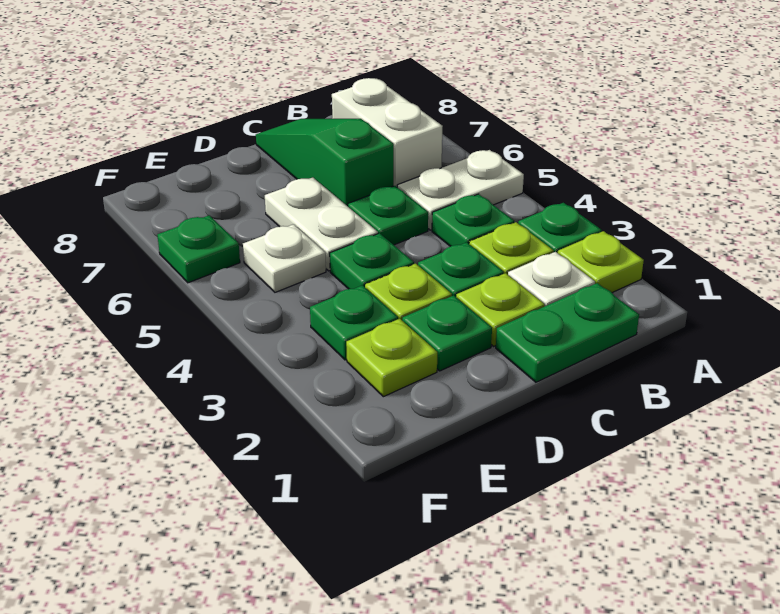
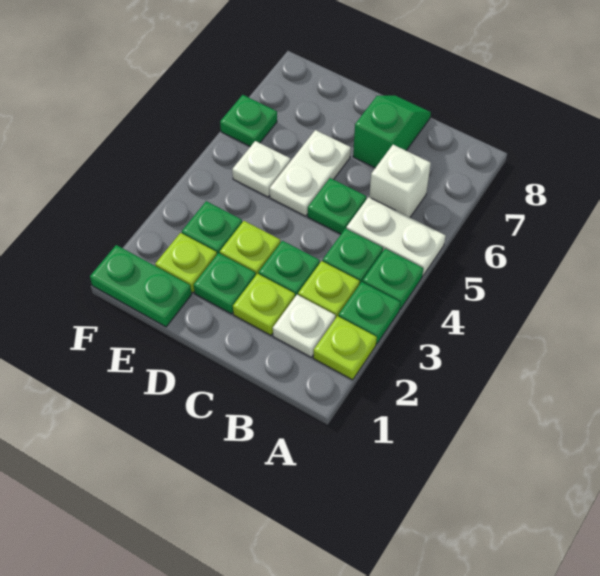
green plate B1:C1 level 1 -> green plate E1:F1 level 1
white brick B6:B7 level 1 -> white brick B6 level 1
green slope C6:C8 level 1 top 6 -> green slope C7:C8 level 1 top 7
green plate D4 level 1 -> green plate A4 level 1

